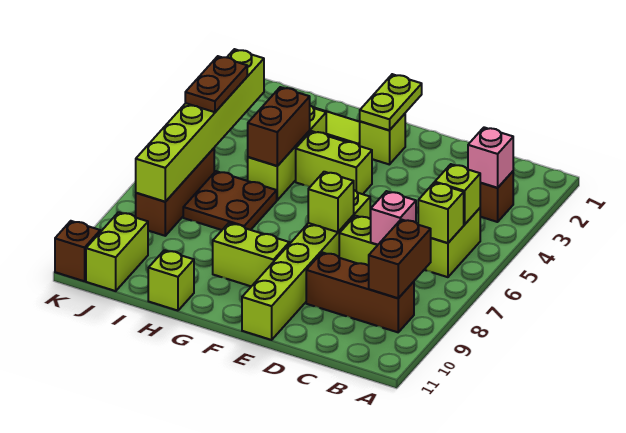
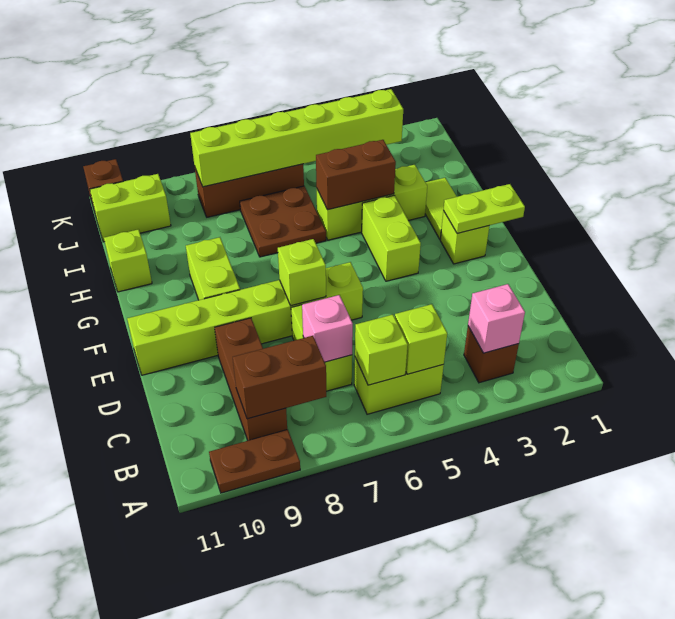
brown plate J4:J5 level 3 -> brown plate A9:A10 level 1

